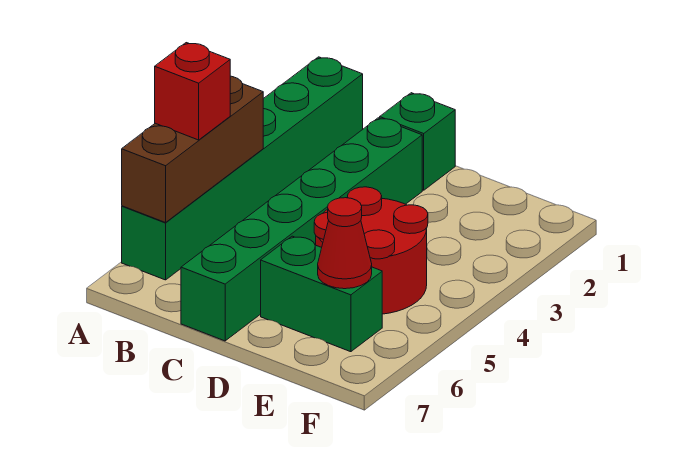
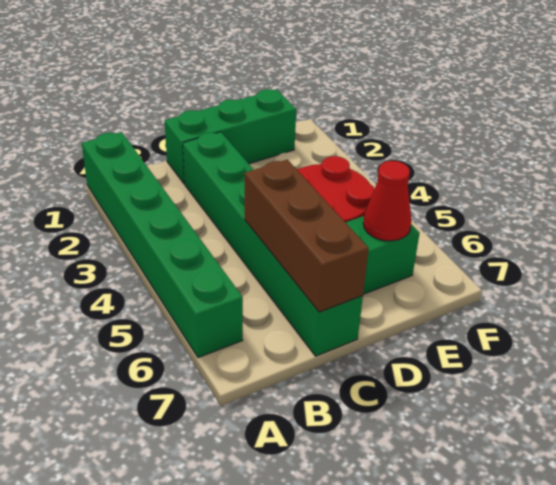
brown brick A4:A6 level 2 -> brown brick C5:C7 level 2
red brick A5 level 3 -> none
green brick C1 level 1 -> green brick C1:E1 level 1

